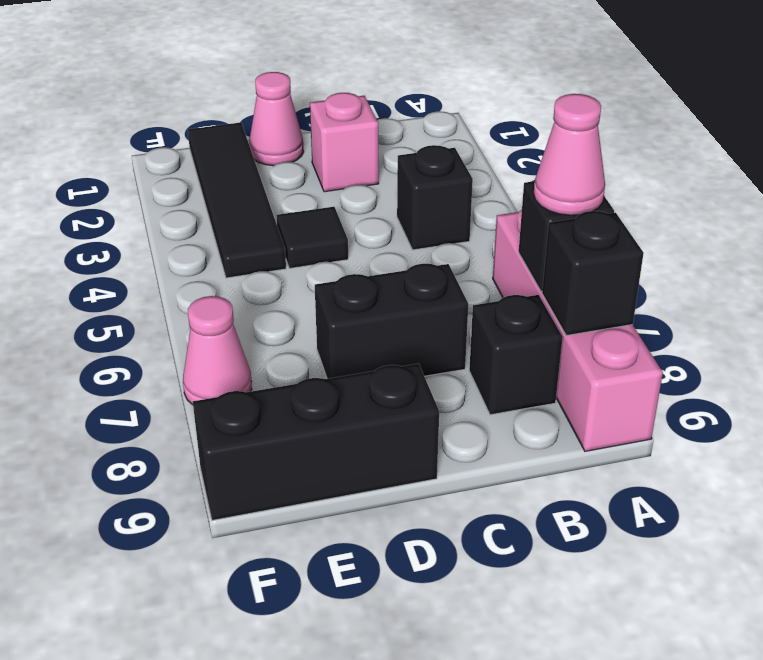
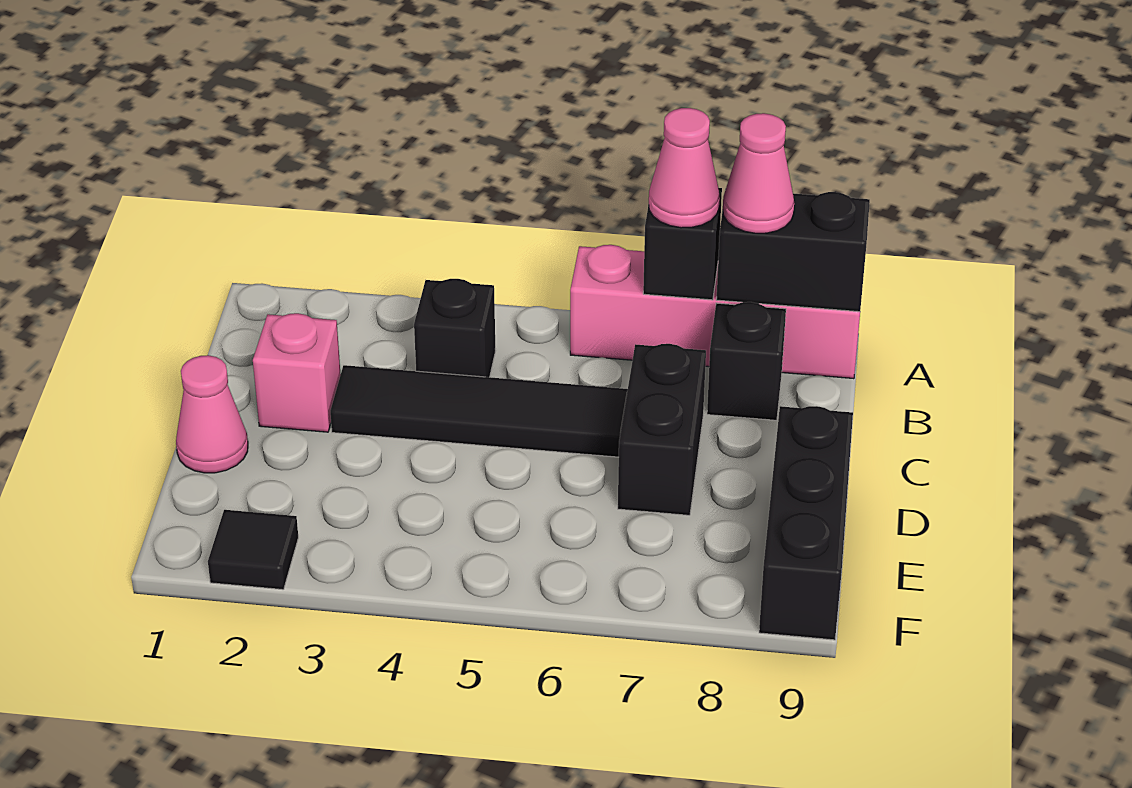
black brick A8 level 2 -> black brick A8:A9 level 2
black tile D4 level 1 -> black tile F2 level 1
black tile E1:E4 level 1 -> black tile C3:C6 level 1
pink cone F7 level 1 -> pink cone A8 level 3

